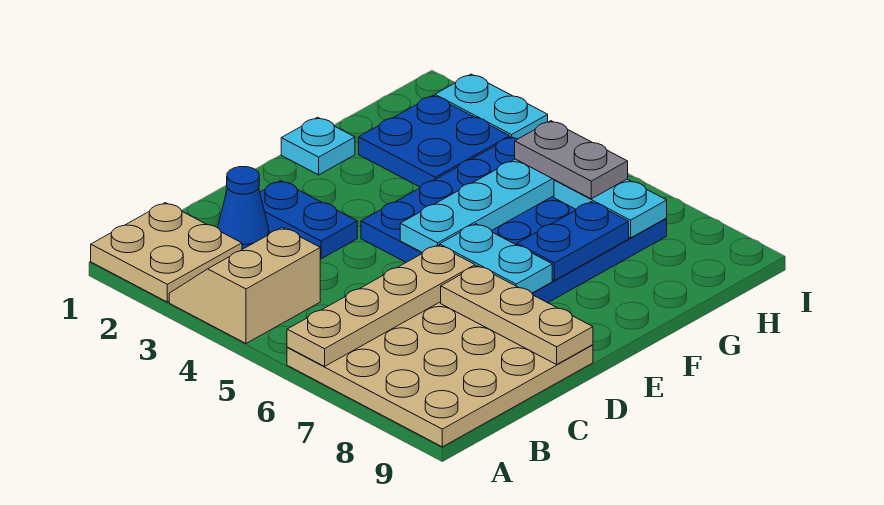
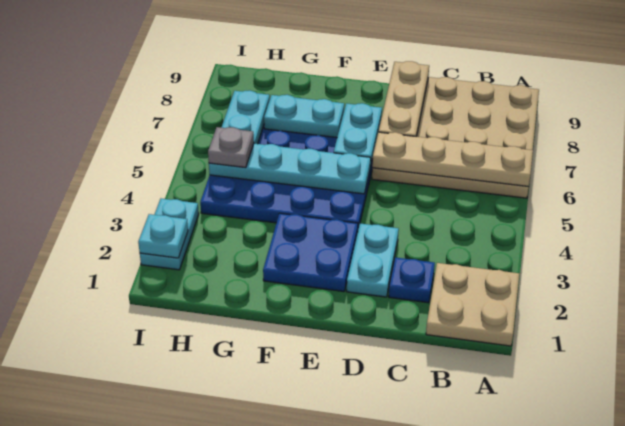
tan slope A3:B4 level 1 top 4 -> none
blue cone C2 level 1 -> blue plate C2 level 1
blue plate D2:D3 level 1 -> cyan plate D2:D3 level 1
cyan plate F1 level 1 -> cyan plate I2 level 2
blue plate F7:G7 level 2 -> cyan plate F7:G7 level 2
blue plate G2:H3 level 1 -> blue plate E2:F3 level 1
grey plate H5:H6 level 3 -> grey plate H5 level 3

